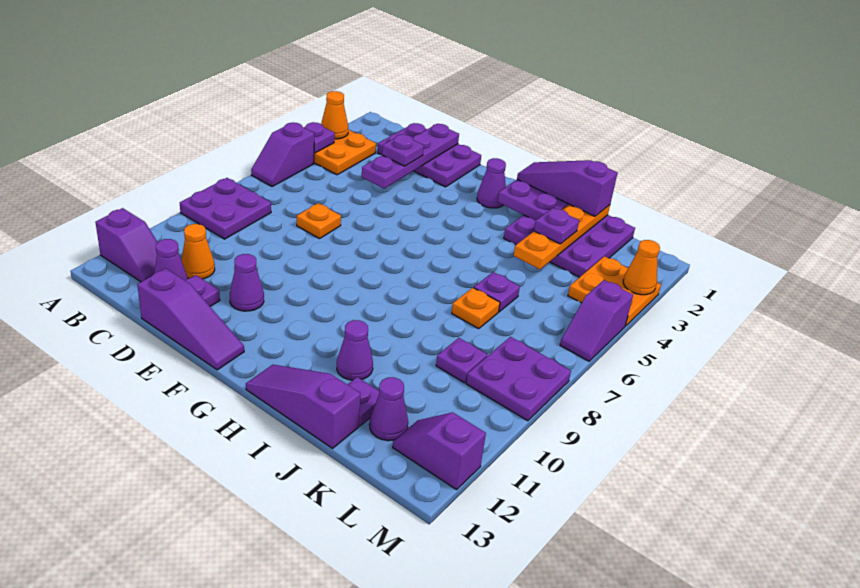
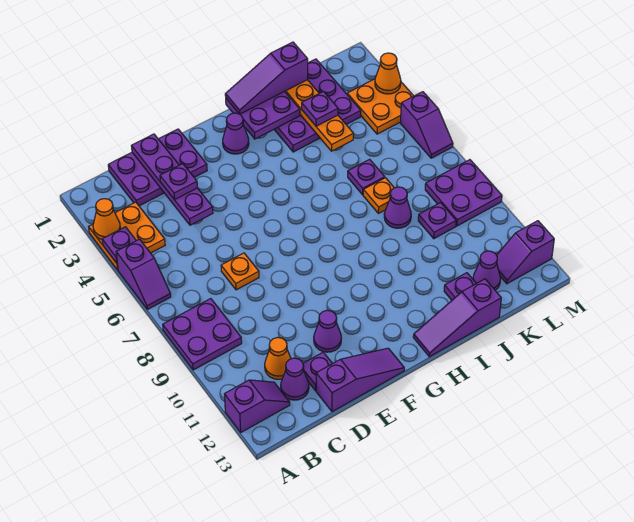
purple cone I11 level 1 -> purple cone J8 level 1

